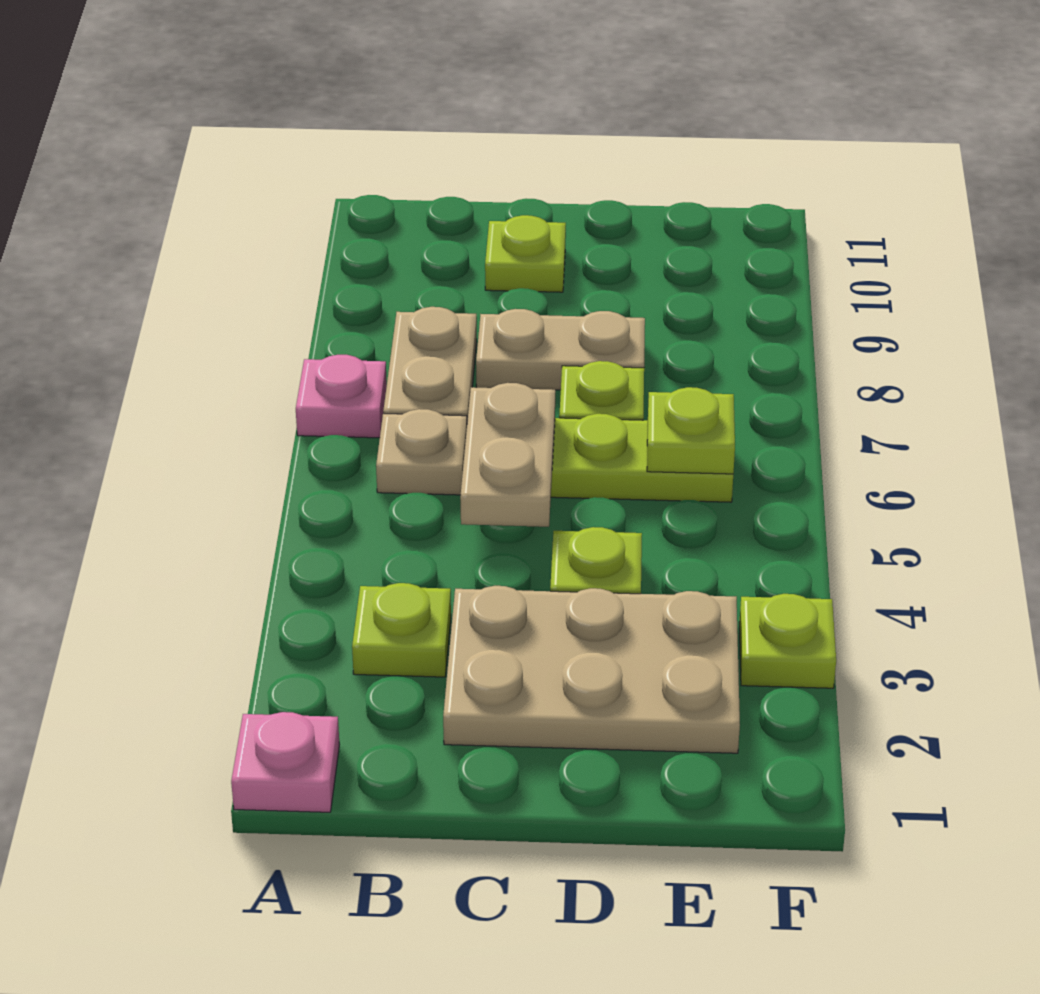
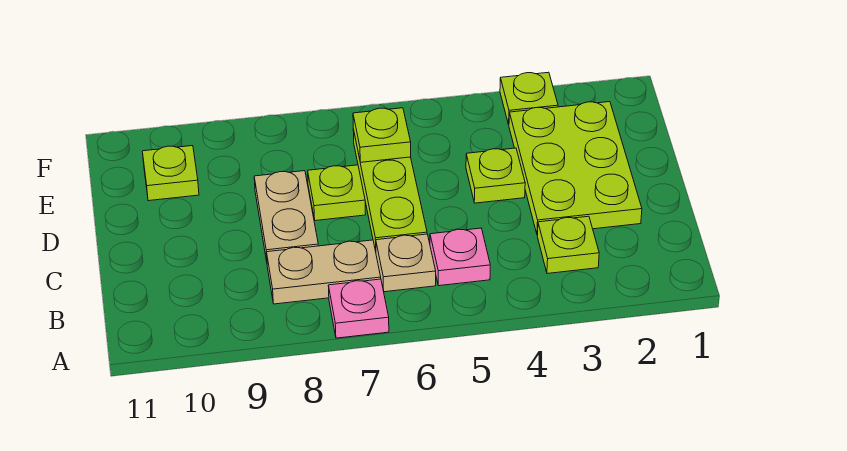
pink plate A1 level 1 -> pink plate B5 level 1
tan plate C2:E3 level 1 -> lime plate C2:E3 level 1
tan plate C5:C6 level 2 -> none
lime plate C10 level 1 -> lime plate E10 level 1

